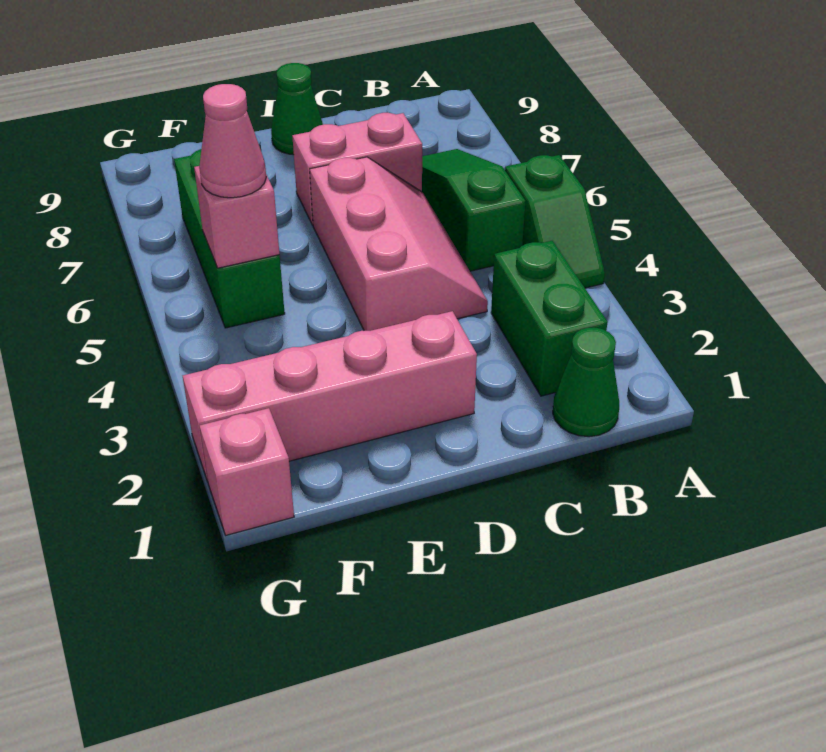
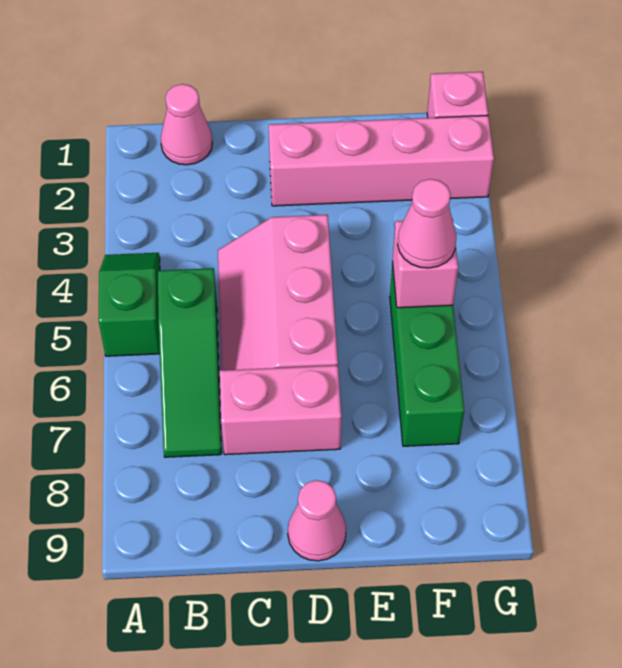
green cone B1 level 1 -> pink cone B1 level 1
green brick B2:B3 level 1 -> none
green cone D9 level 1 -> pink cone D9 level 1

